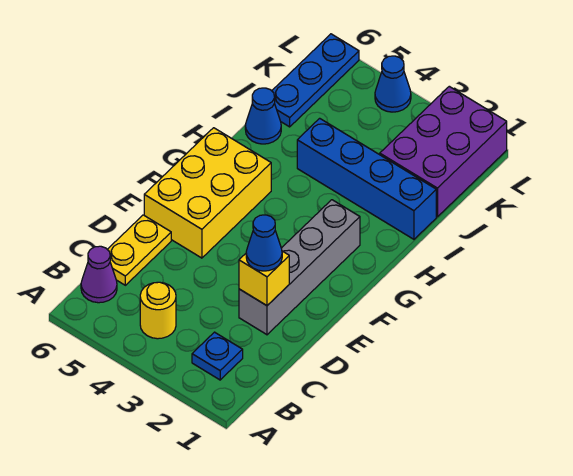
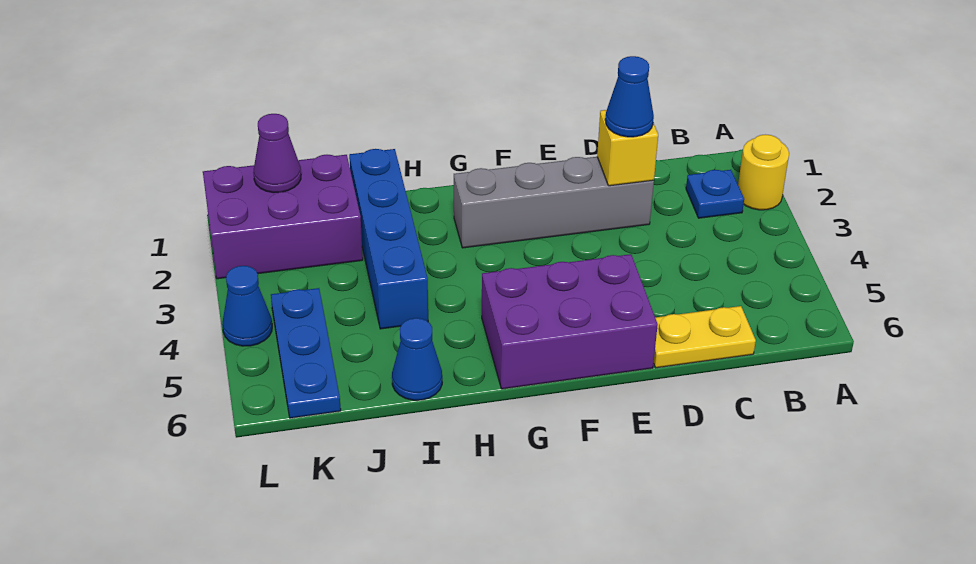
yellow round brick B4 level 1 -> yellow round brick A2 level 1
purple cone B6 level 1 -> purple cone K1 level 2
yellow brick E5:G6 level 1 -> purple brick E5:G6 level 1
blue plate J6:L6 level 1 -> blue plate K4:K6 level 1

